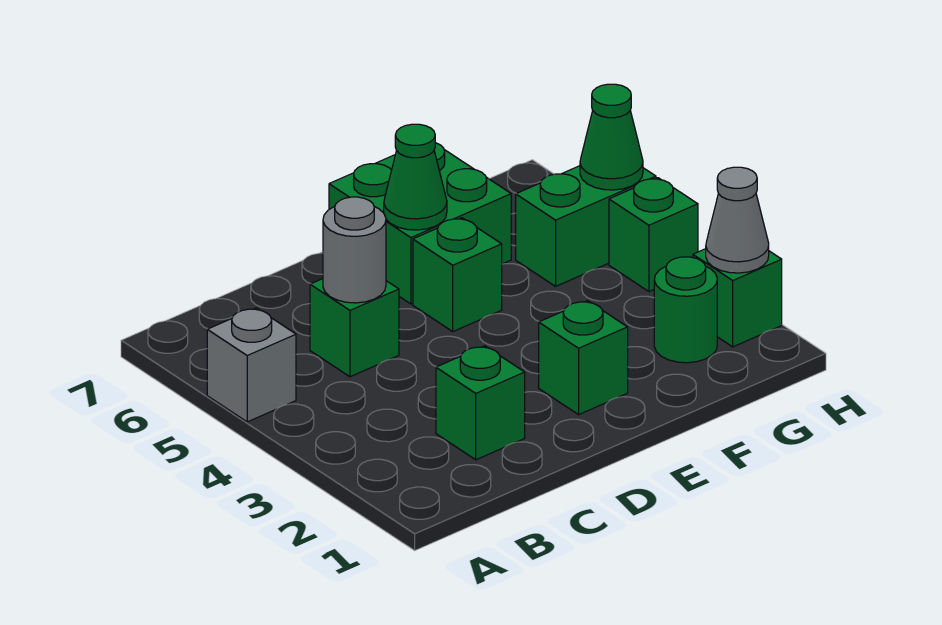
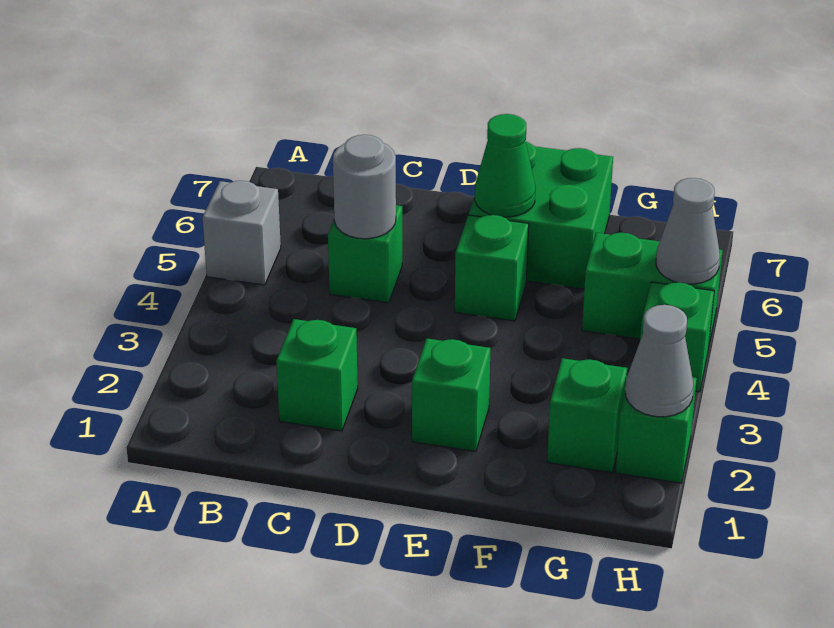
green round brick G2 level 1 -> green brick G2 level 1
green cone H5 level 2 -> grey cone H5 level 2

